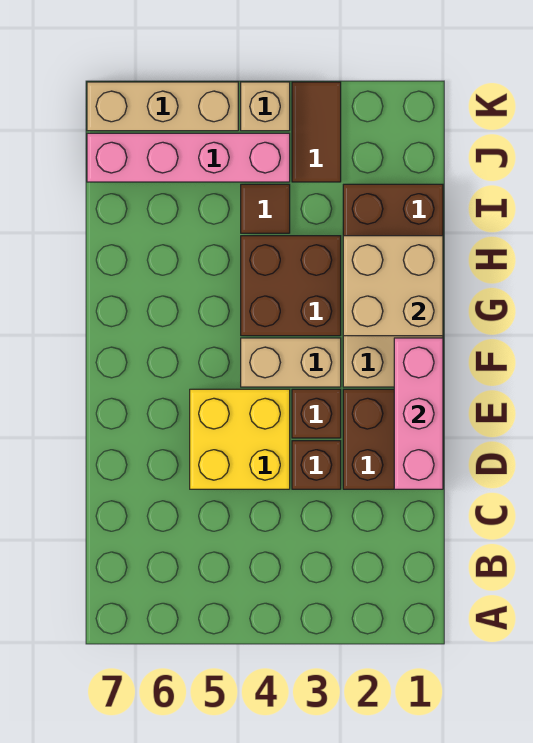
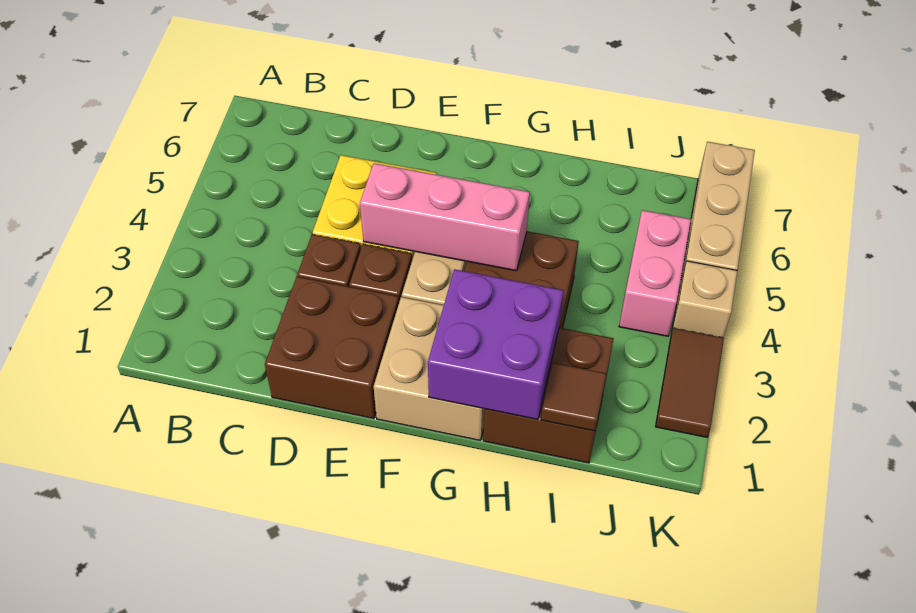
pink brick D1:F1 level 2 -> pink brick E4:G4 level 2
tan brick G1:H2 level 2 -> purple brick G1:H2 level 2
brown tile I4 level 1 -> brown tile I1 level 2
brown tile J3:K3 level 1 -> brown tile K2:K3 level 1
pink brick J4:J7 level 1 -> pink brick J4:J5 level 1

